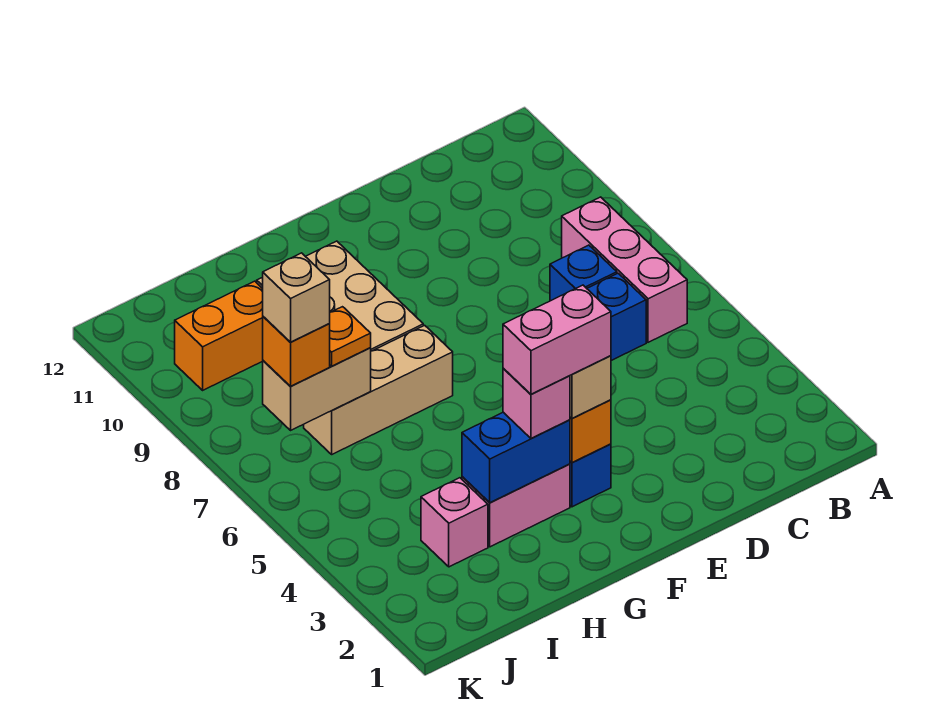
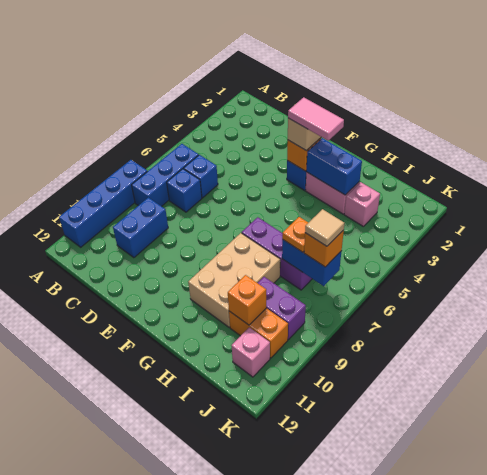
none -> blue brick A8:A11 level 1
pink brick B6:B8 level 1 -> blue brick B6:B8 level 1
none -> blue brick C9:C10 level 1
pink brick F3:G3 level 4 -> pink tile F3:G3 level 4
pink brick G3 level 3 -> pink brick J11 level 1
tan brick G7:I7 level 1 -> purple brick G7:I7 level 1
tan brick I7:J7 level 2 -> blue brick I7:J7 level 2
none -> purple brick I9:J9 level 1
none -> orange brick I10 level 2
tan brick J7 level 4 -> tan tile J7 level 4

